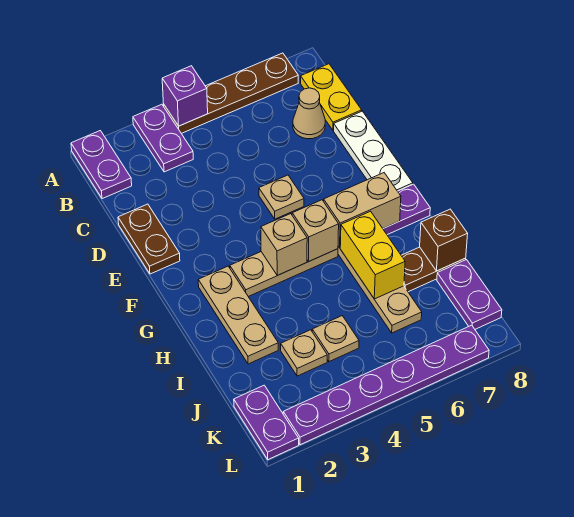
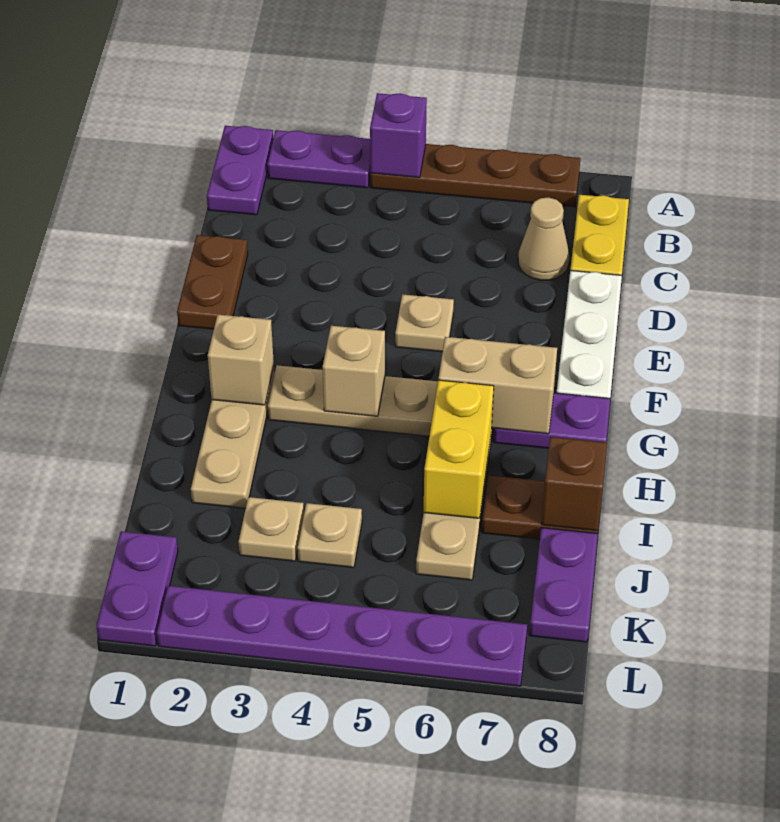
purple plate A3:B3 level 1 -> purple plate A2:A3 level 1
tan brick G5 level 2 -> tan brick G2 level 2

